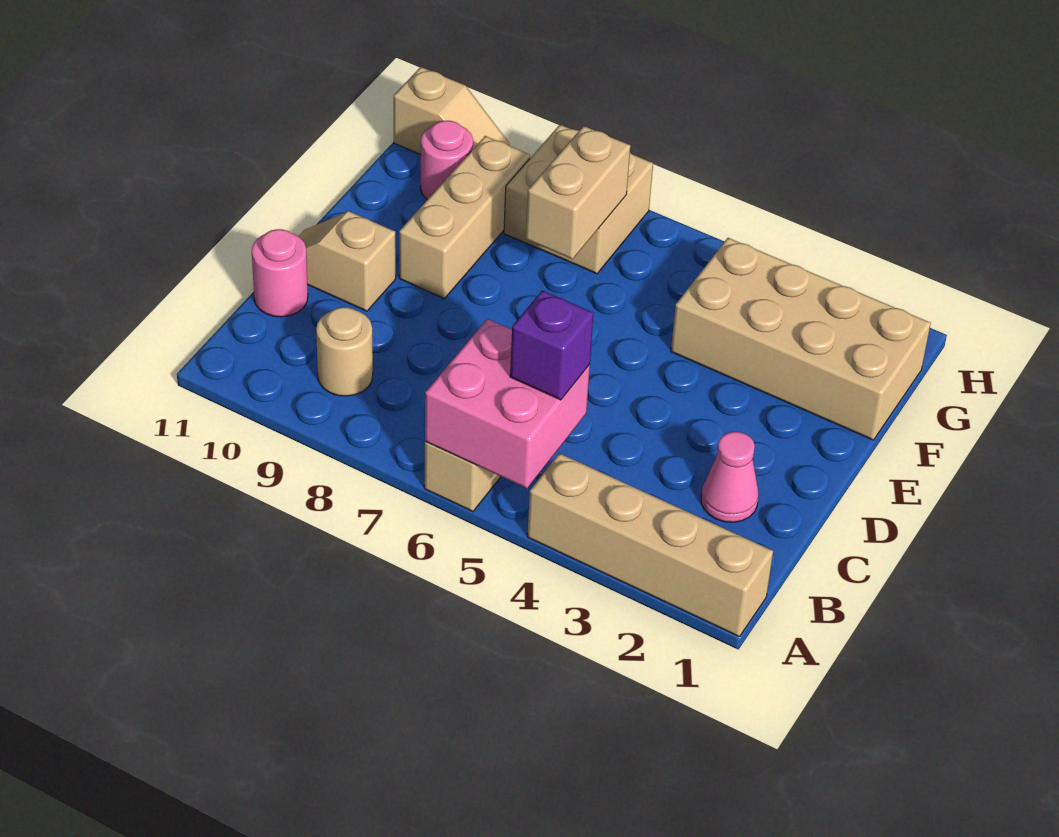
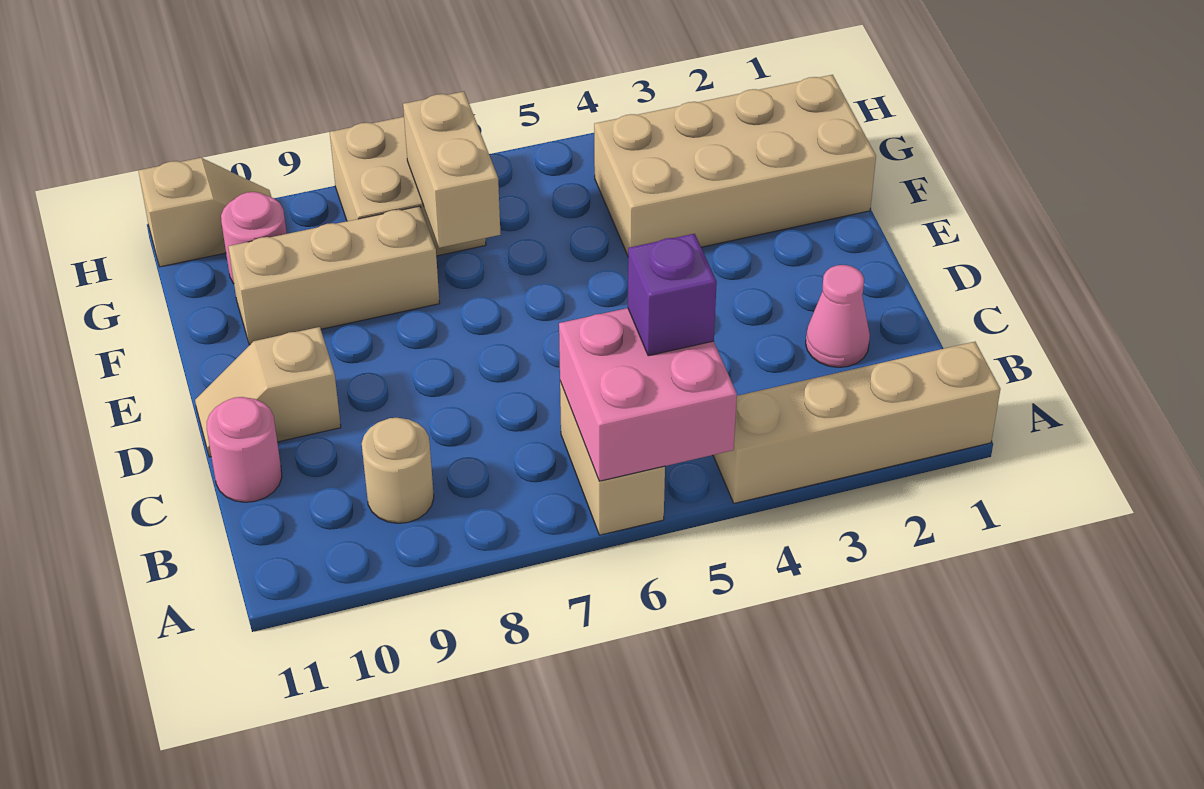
tan brick E9:G9 level 1 -> tan brick F8:F10 level 1

